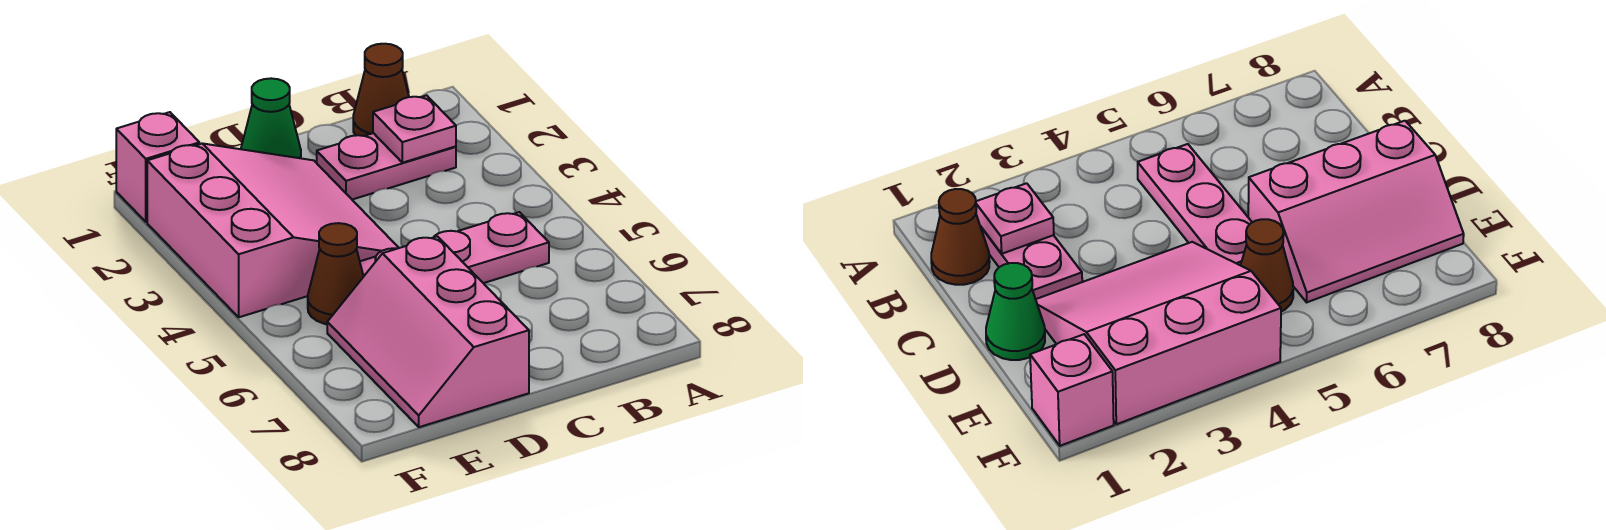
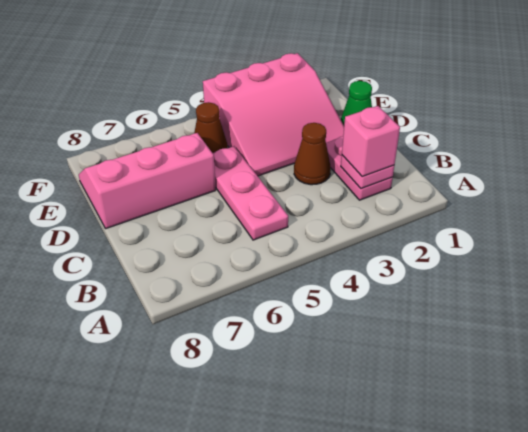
brown cone B1 level 1 -> brown cone C3 level 1
pink brick F1 level 1 -> pink brick B2 level 3

